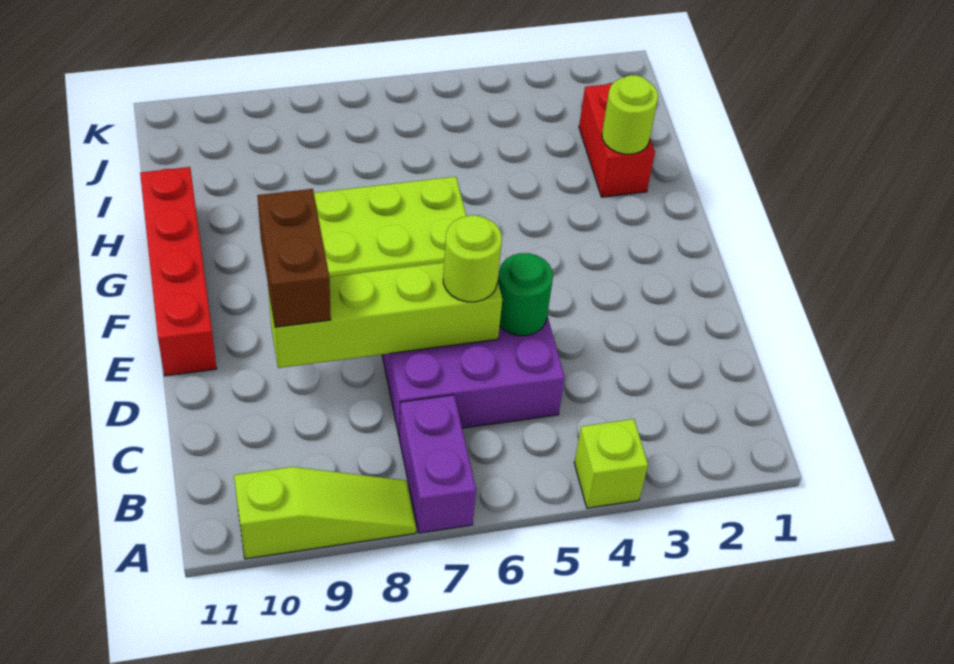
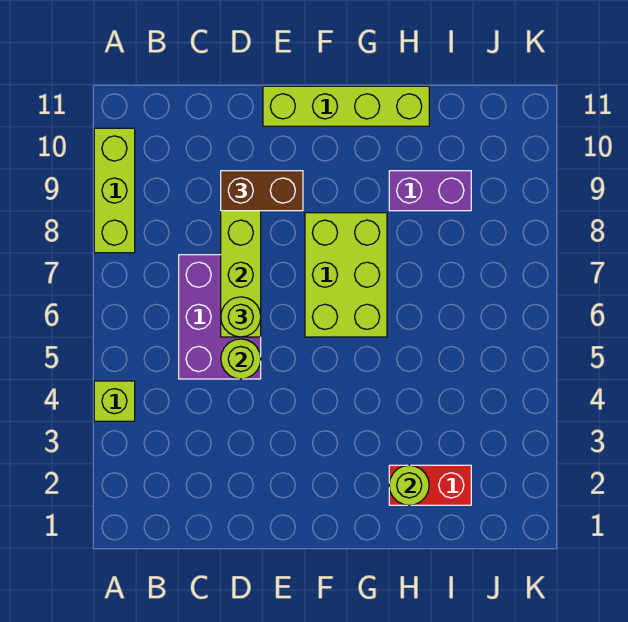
purple brick A7:B7 level 1 -> purple brick H9:I9 level 1
lime slope A8:A10 level 1 top 10 -> lime brick A8:A10 level 1
green round brick D5 level 2 -> lime round brick D5 level 2
red brick E11:H11 level 1 -> lime brick E11:H11 level 1

